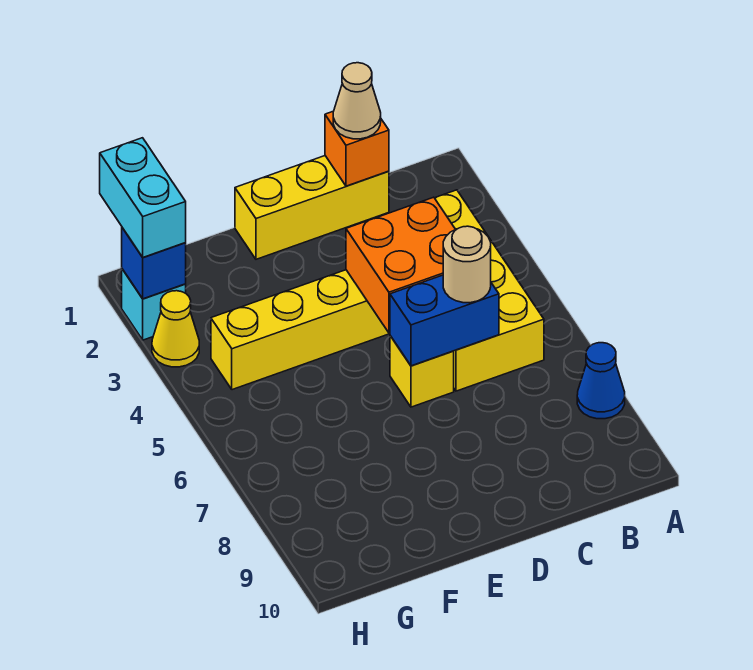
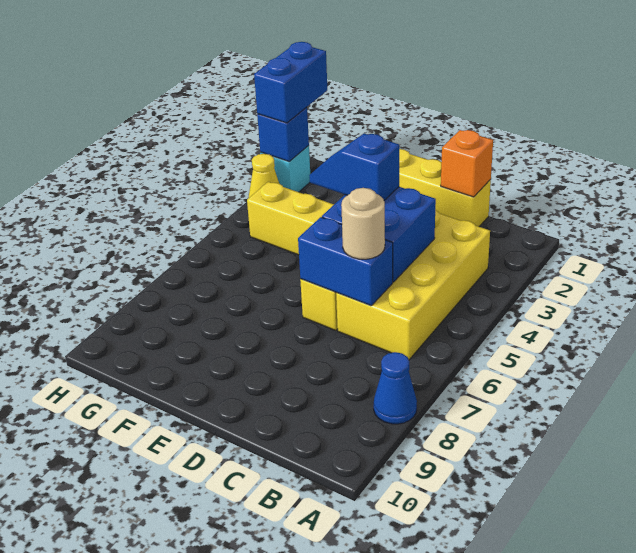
tan cone C1 level 3 -> none
orange brick C4:D5 level 2 -> blue brick C4:D5 level 2
none -> blue slope D4:E4 level 3 top D
cyan brick H1:H2 level 3 -> blue brick H1:H2 level 3

